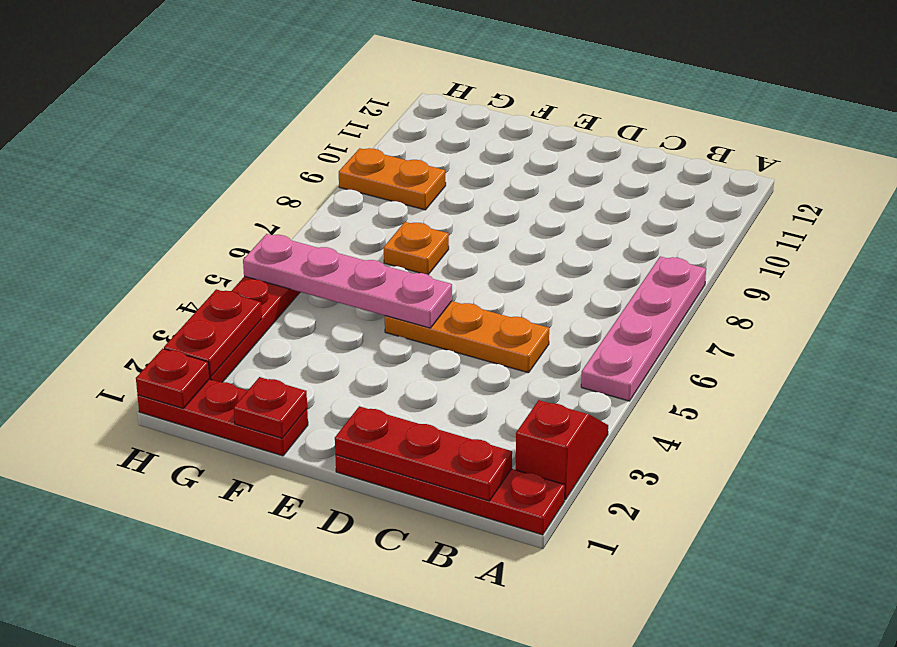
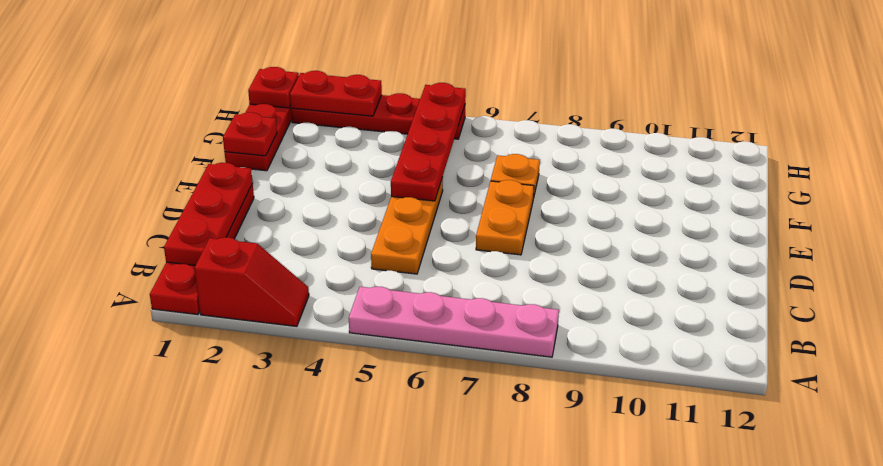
pink plate E5:H5 level 2 -> red plate E5:H5 level 2
orange plate G9:H9 level 1 -> orange plate D7:E7 level 1

